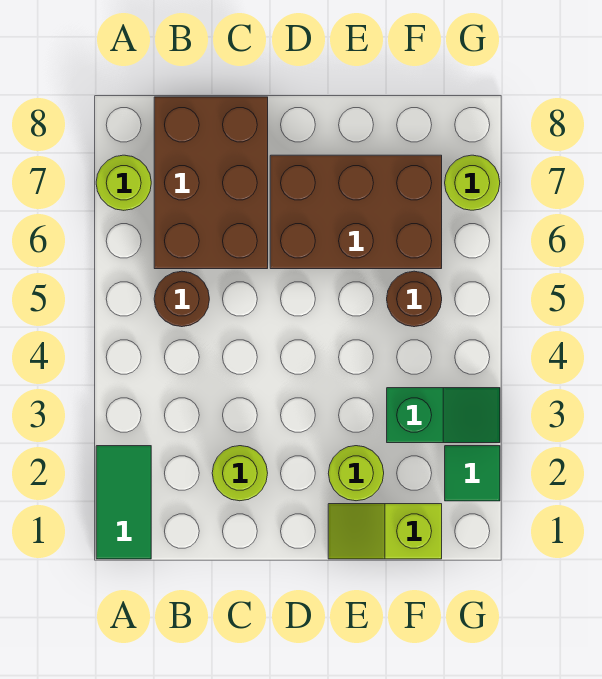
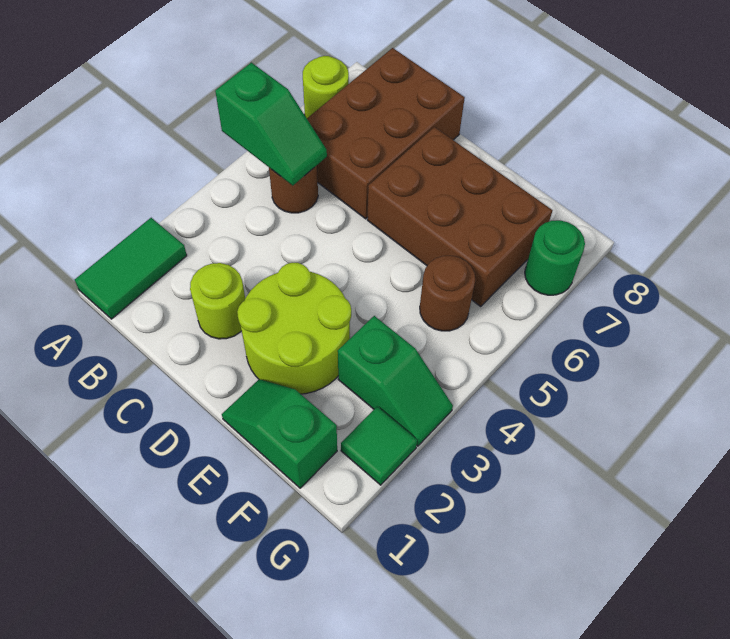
none -> green slope A5:B5 level 2 top A
lime slope E1:F1 level 1 top F -> green slope E1:F1 level 1 top F
lime round brick E2 level 1 -> lime round brick D2:E3 level 1
lime round brick G7 level 1 -> green round brick G7 level 1

